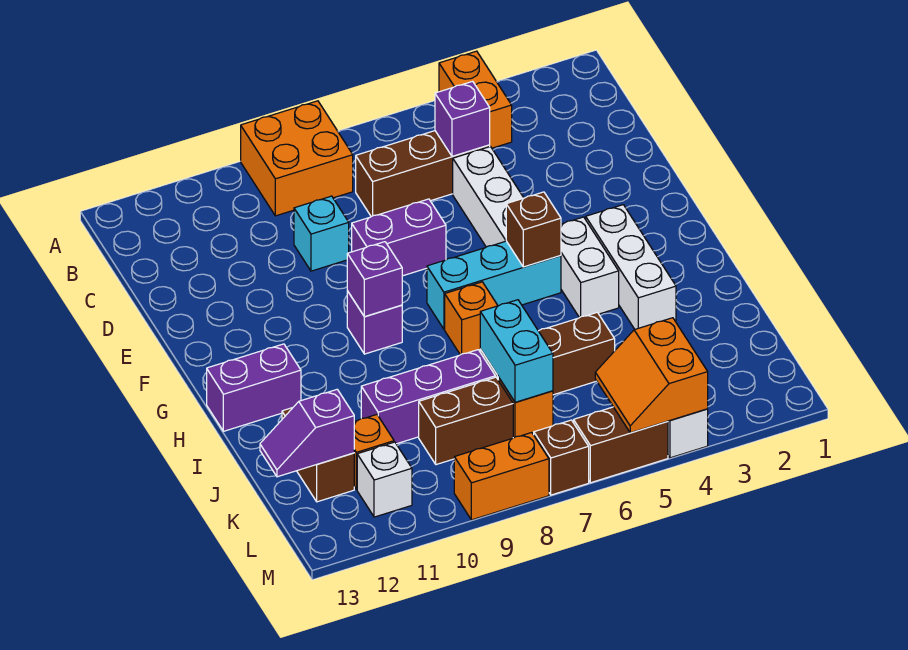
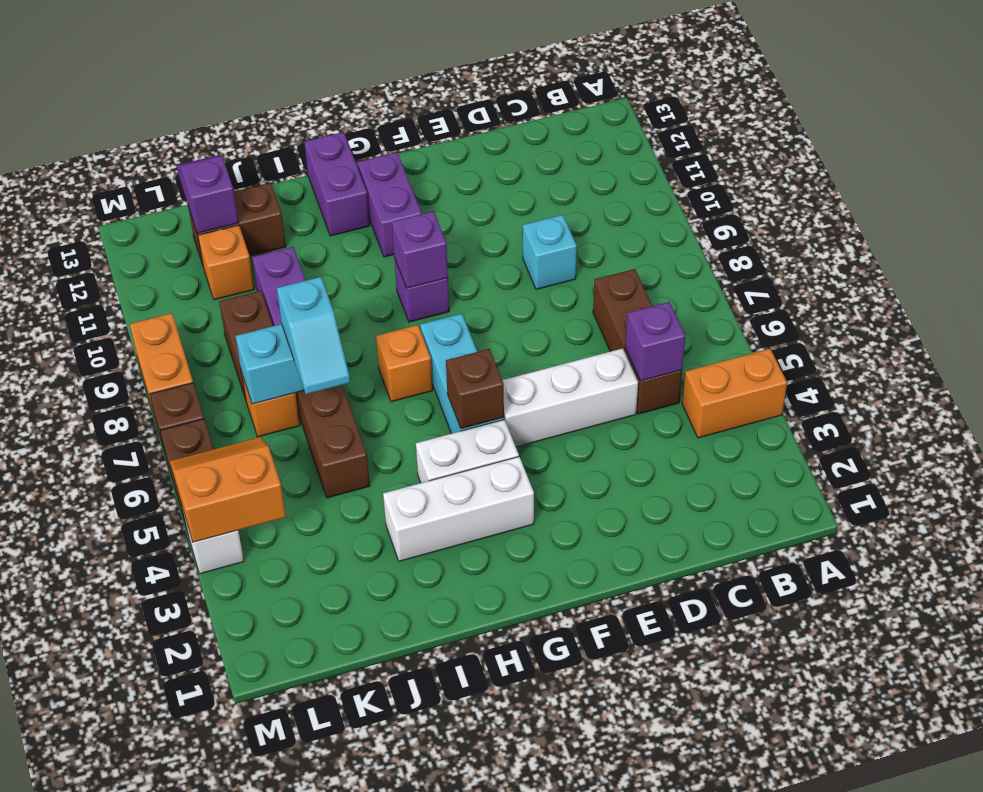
orange brick A8:B9 level 1 -> none
purple brick E7:E8 level 1 -> purple brick G11:G12 level 1
none -> cyan slope J6:J7 level 3 top 7
white brick L11 level 1 -> none

